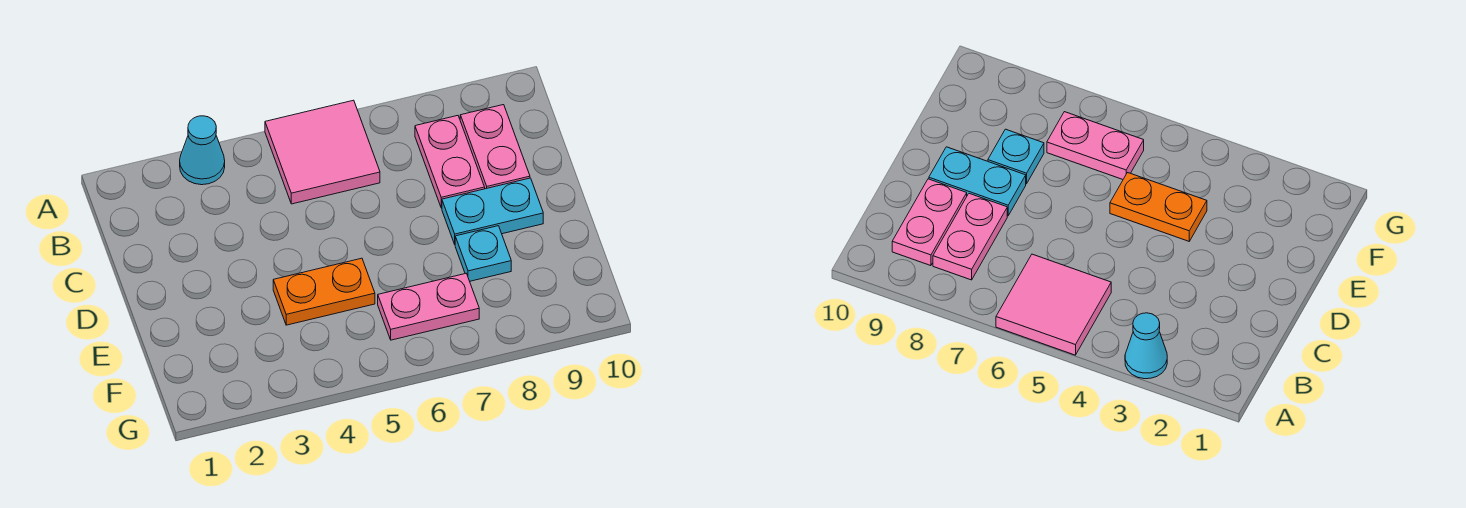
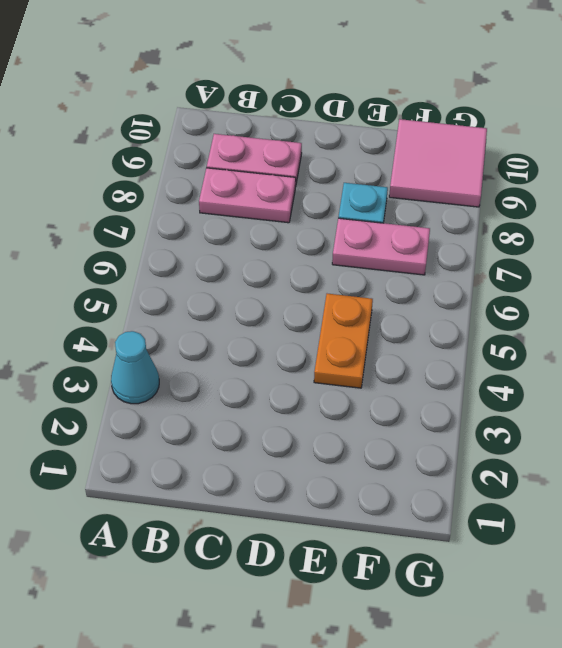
pink tile A5:B6 level 1 -> pink tile F9:G10 level 1
cyan plate D8:D9 level 1 -> none
pink plate F6:F7 level 1 -> pink plate E7:F7 level 1

